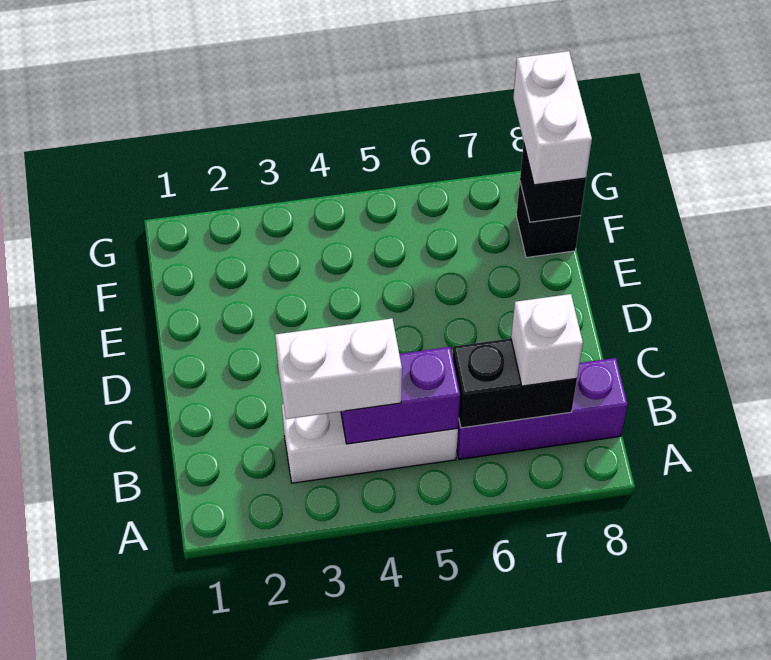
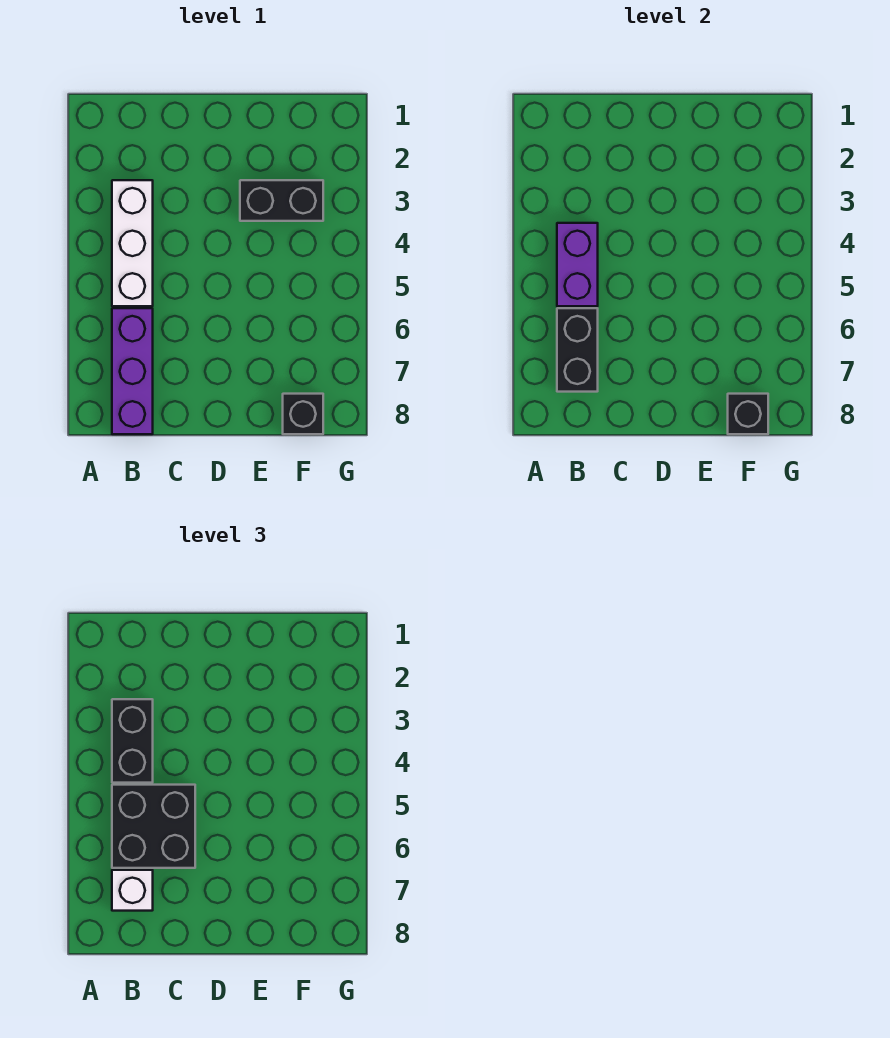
white brick B3:B4 level 3 -> black brick B3:B4 level 3
none -> black brick B5:C6 level 3
none -> black brick E3:F3 level 1
white brick F8:G8 level 3 -> none

